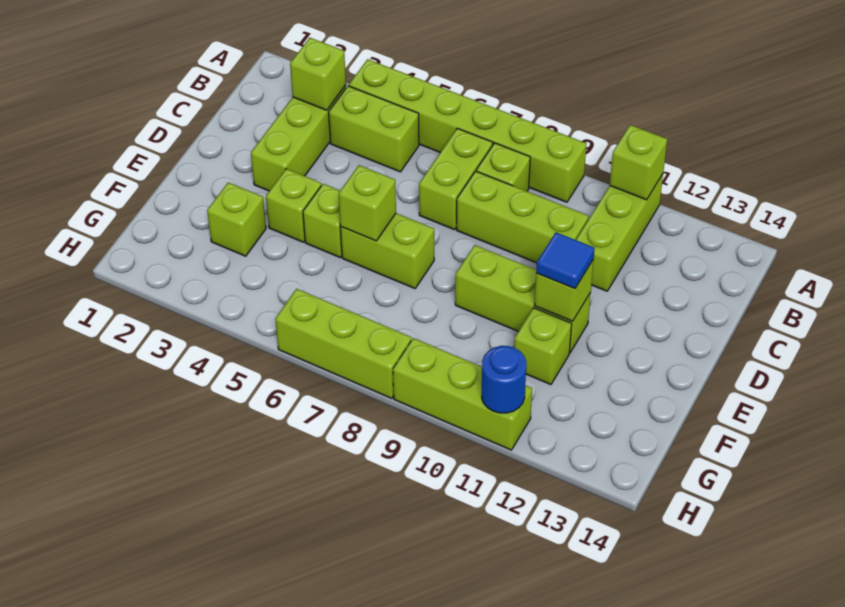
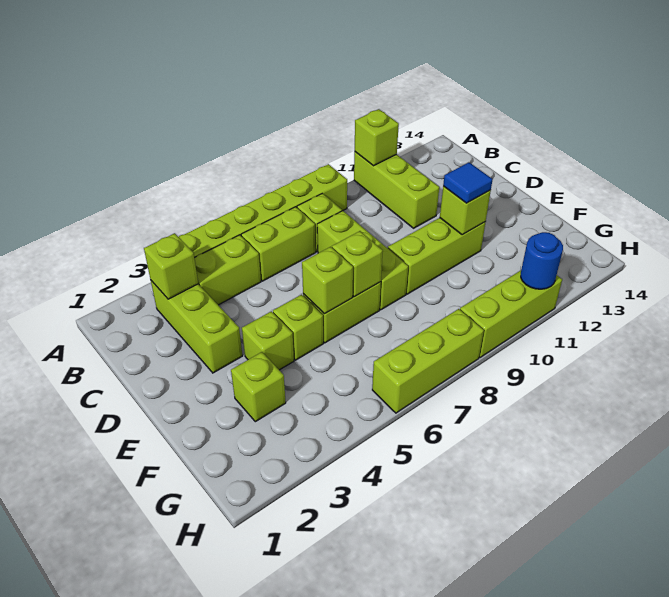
lime brick B7:C7 level 1 -> lime brick B6:B7 level 1
lime brick C8:C10 level 1 -> lime brick C8:E8 level 1
lime brick F11 level 1 -> lime brick E7 level 2

